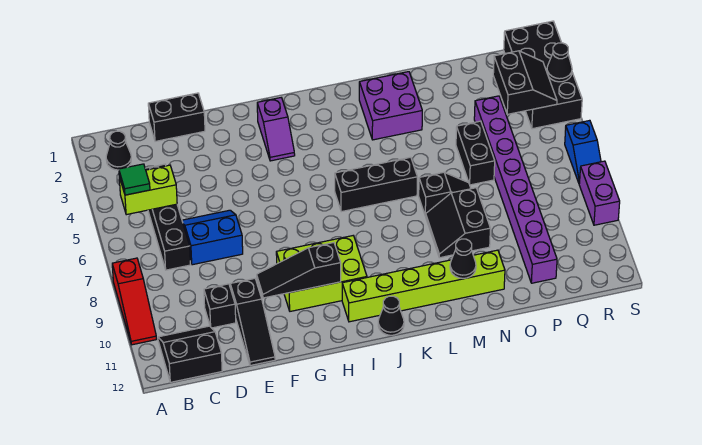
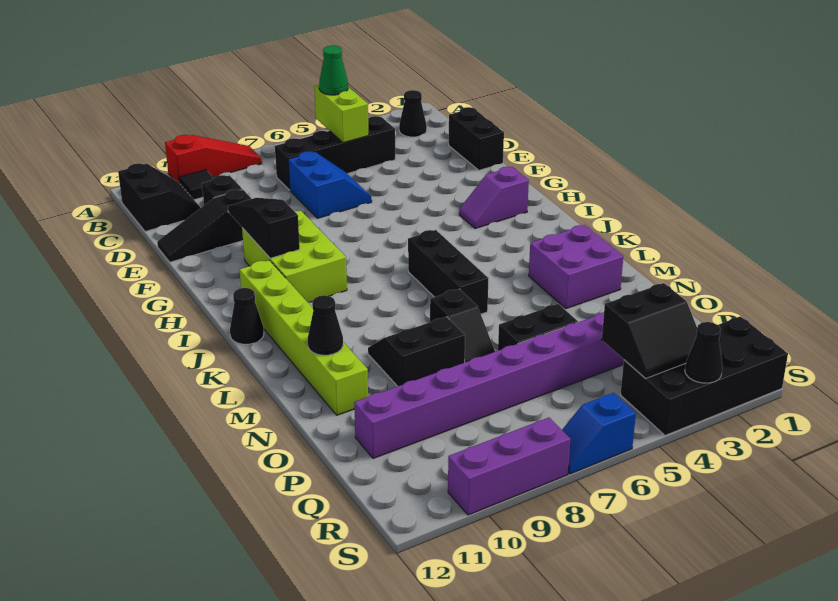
red slope A8:A10 level 1 top 8 -> red slope A8:A10 level 1 top 10
green tile B5 level 3 -> green cone B5 level 3
none -> black tile B10 level 1
purple brick S8:S9 level 1 -> purple brick S8:S10 level 1

